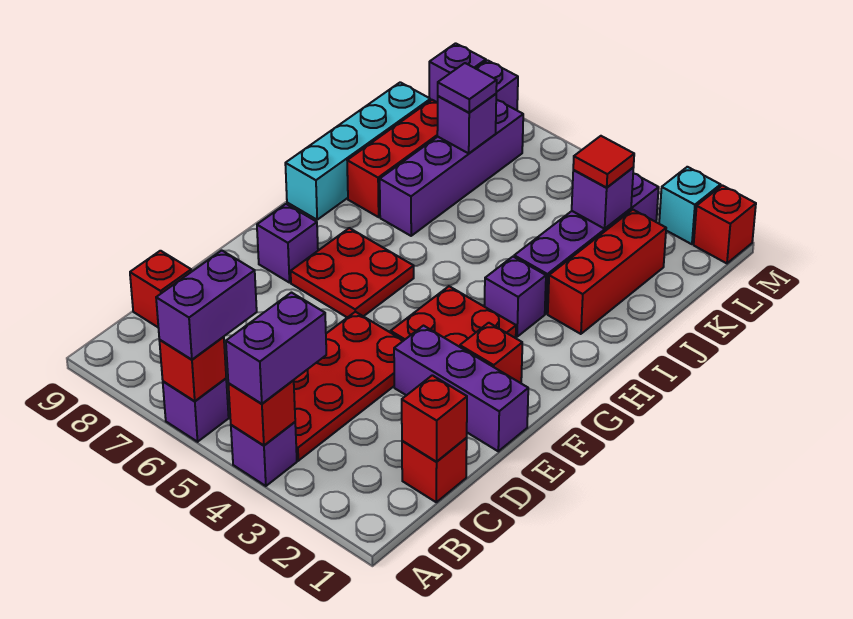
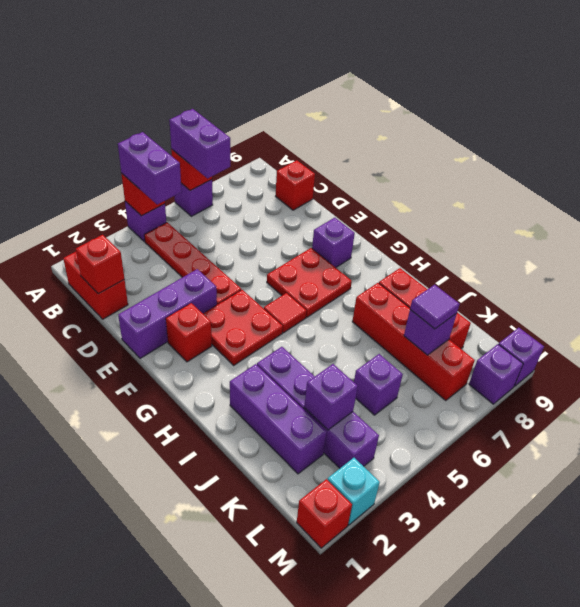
red plate B4:E5 level 1 -> red plate B4:E4 level 1
red brick C1 level 1 -> red brick B1:C1 level 1
purple brick H3 level 1 -> purple brick K5 level 1
cyan brick H9:K9 level 1 -> none
red brick I2:K2 level 1 -> purple brick I2:K2 level 1
purple brick I7:L7 level 1 -> red brick I7:L7 level 1
red tile K3 level 3 -> red tile G5 level 1

